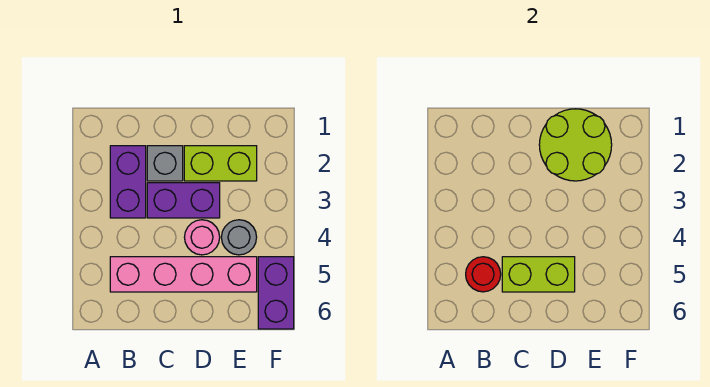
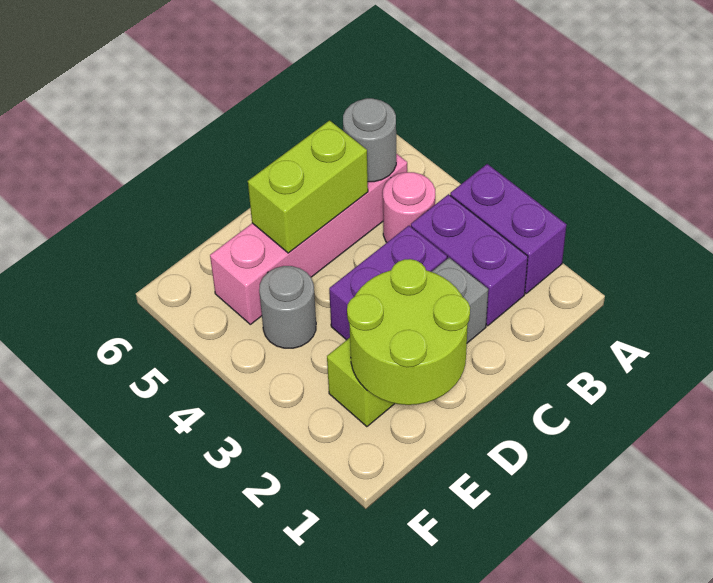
red round brick B5 level 2 -> grey round brick B5 level 2
pink round brick D4 level 1 -> pink round brick B4 level 1
purple brick F5:F6 level 1 -> purple brick A2:A3 level 1

